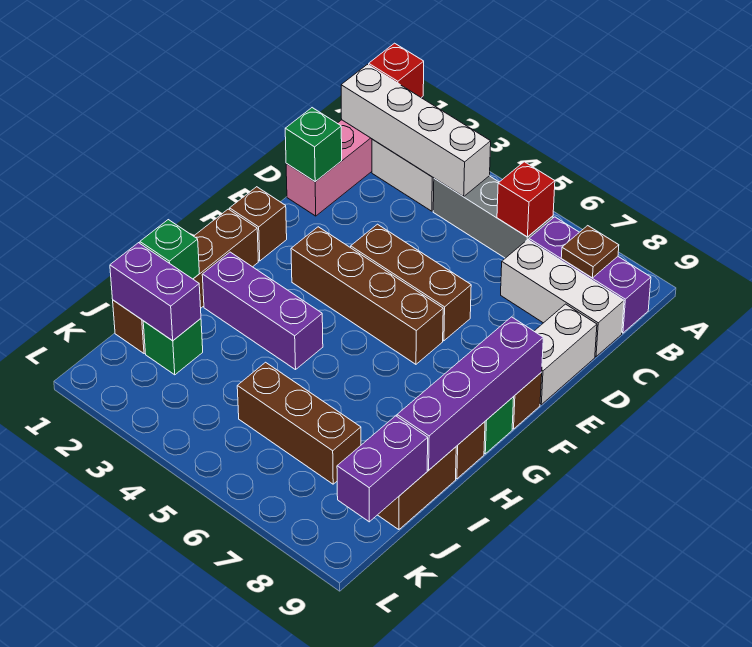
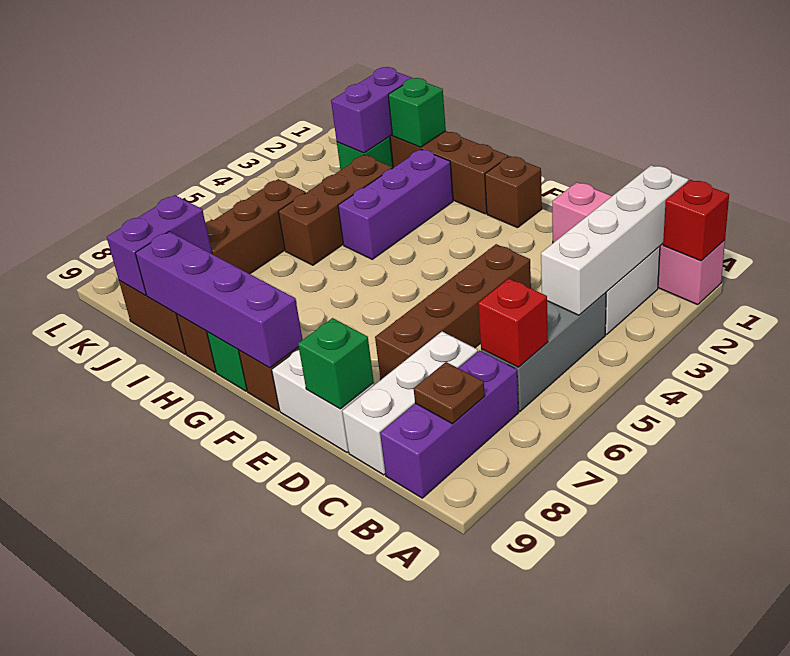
green brick D1 level 2 -> green brick D9 level 2
brown brick E4:E6 level 1 -> brown brick I3:I5 level 1
brown brick F3:F6 level 1 -> brown brick D4:D7 level 1
purple brick J9:K9 level 2 -> purple brick J8:J9 level 2

